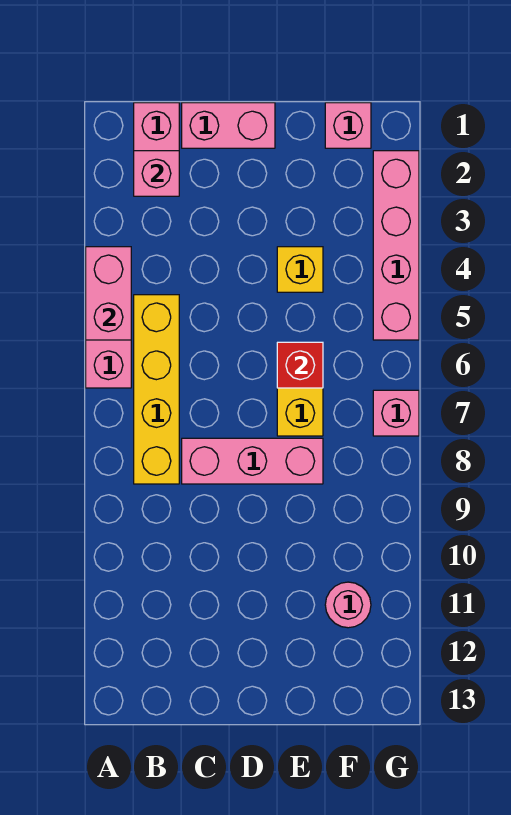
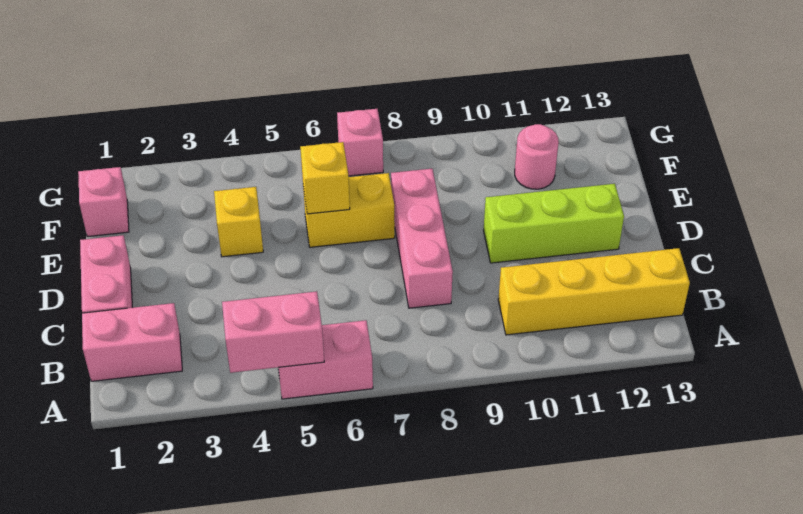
pink brick B2 level 2 -> none
yellow brick B5:B8 level 1 -> yellow brick B10:B13 level 1
none -> lime brick D10:D12 level 1
red brick E6 level 2 -> yellow brick E6 level 2
pink brick G2:G5 level 1 -> none

